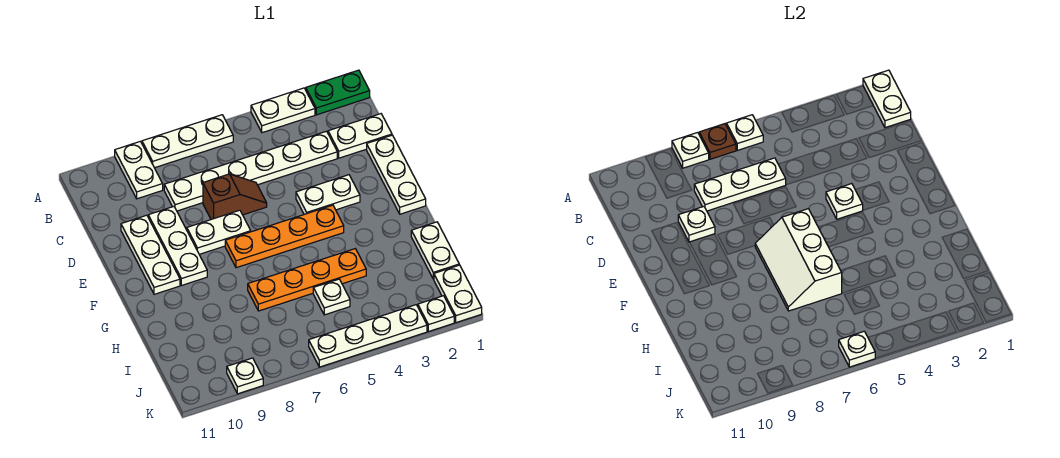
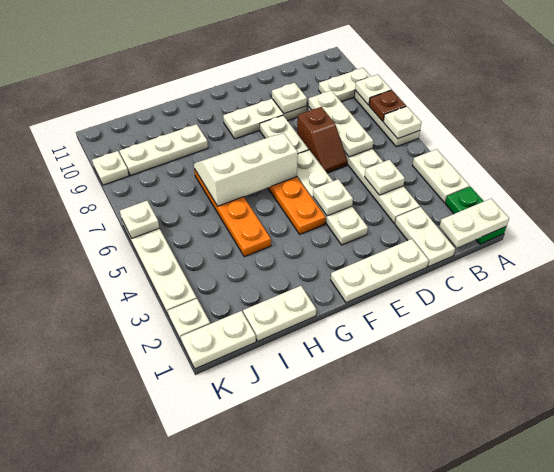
white plate D10:F10 level 1 -> white plate H9:J9 level 1
white plate E3:E4 level 1 -> white plate E3:E6 level 1
white plate I5 level 1 -> white plate C4 level 2

